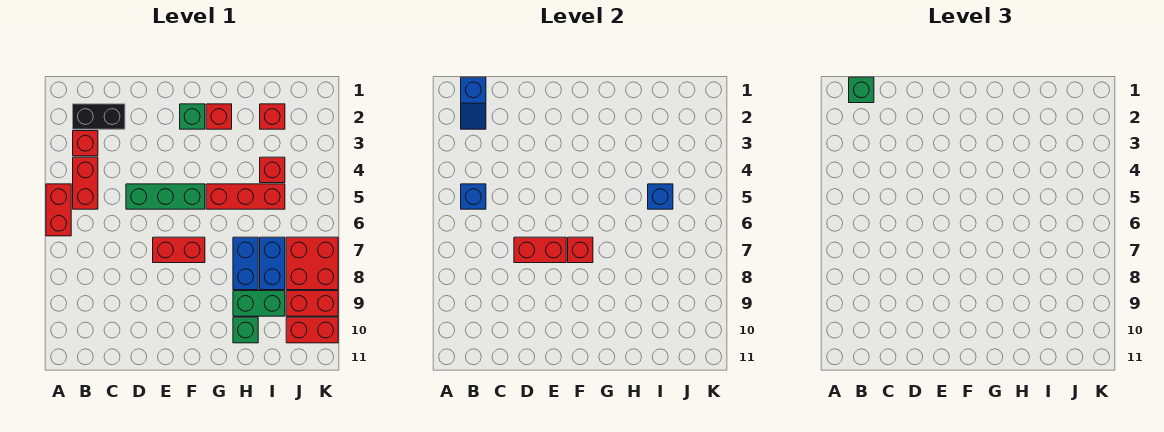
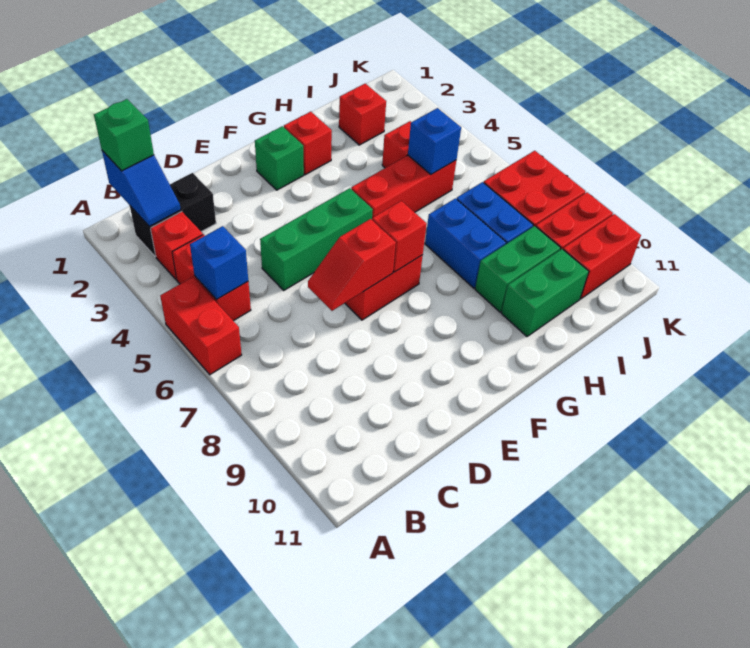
red brick D7:E7 level 2 -> red slope D7:E7 level 2 top E
green brick H10 level 1 -> green brick H10:I10 level 1

